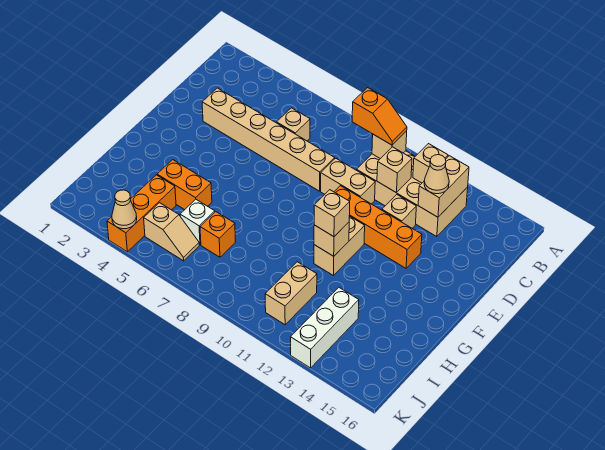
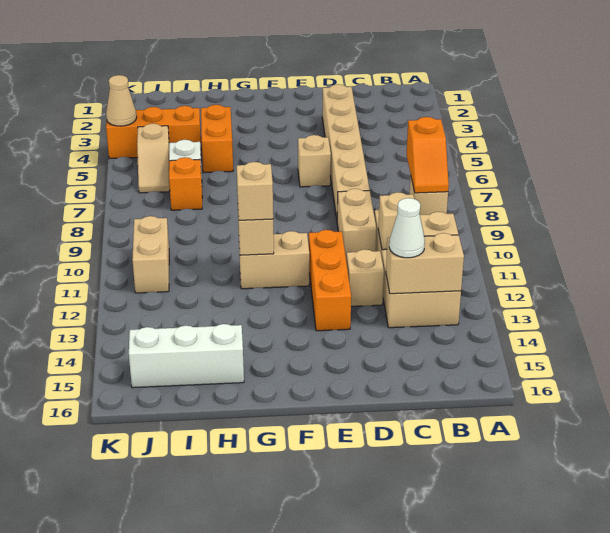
tan brick C6 level 1 -> tan brick E6 level 1
tan cone C13 level 3 -> white cone C13 level 3
orange brick E10:E13 level 1 -> orange brick E11:E13 level 1
tan brick I11:J11 level 1 -> tan brick J10:J11 level 1
white brick I13:K13 level 1 -> white brick H15:J15 level 1

